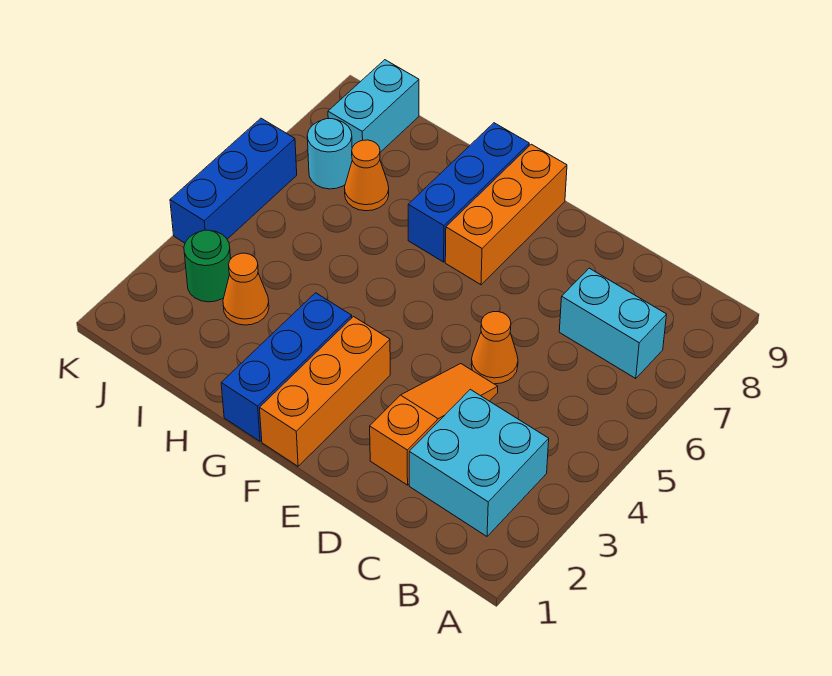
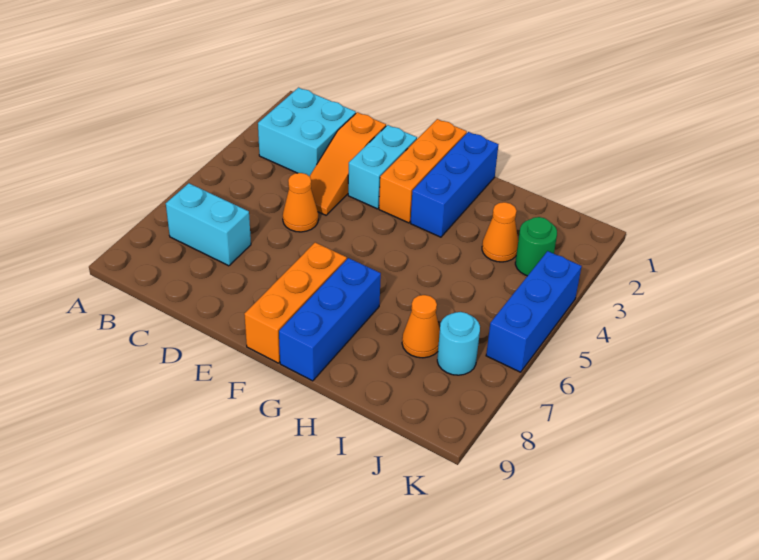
cyan brick J8:J9 level 1 -> cyan brick E2:E3 level 1

